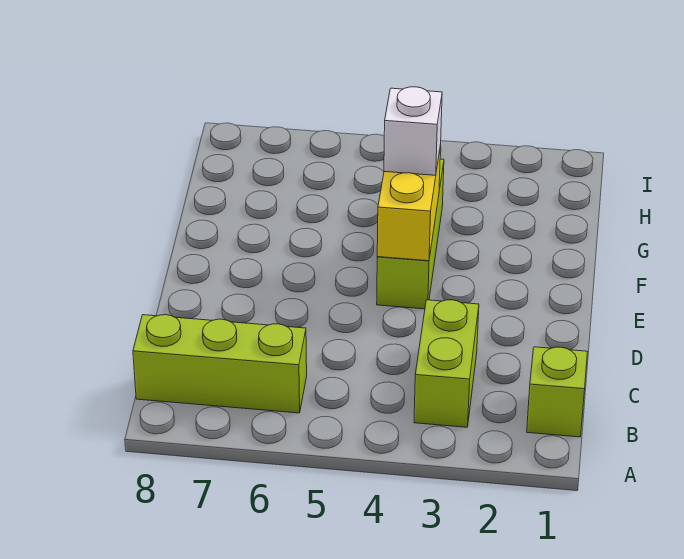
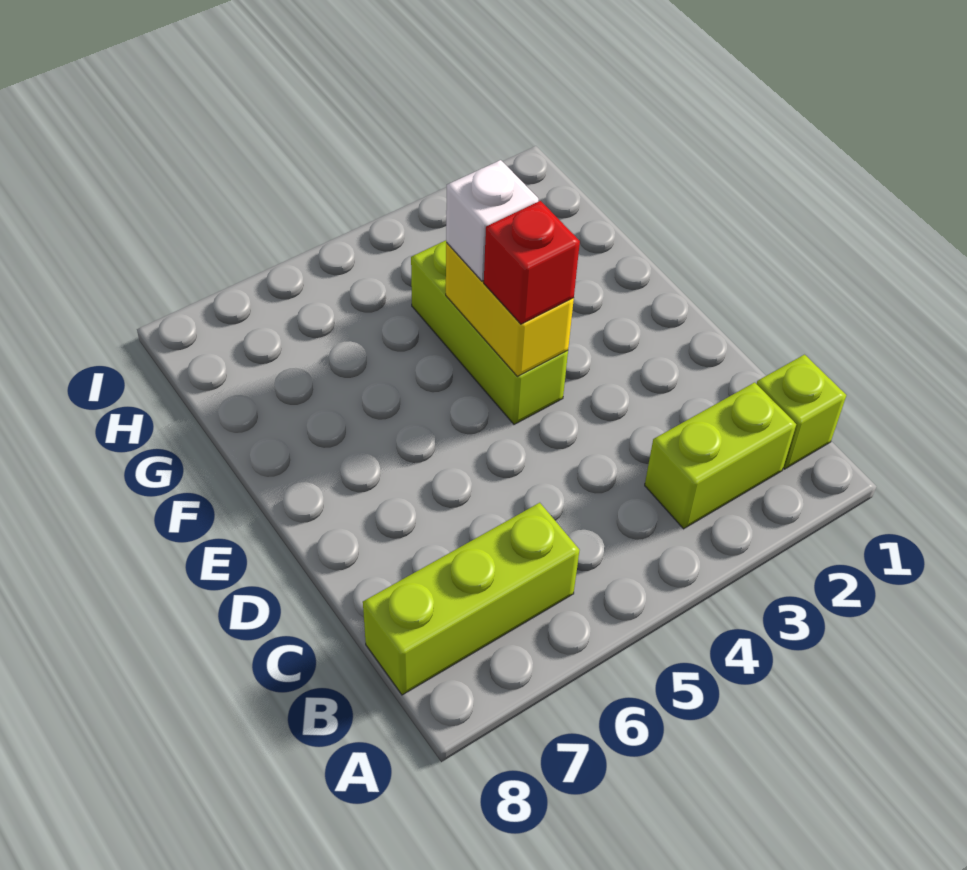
lime brick B3:C3 level 1 -> lime brick B2:B3 level 1
none -> red brick E4 level 3

